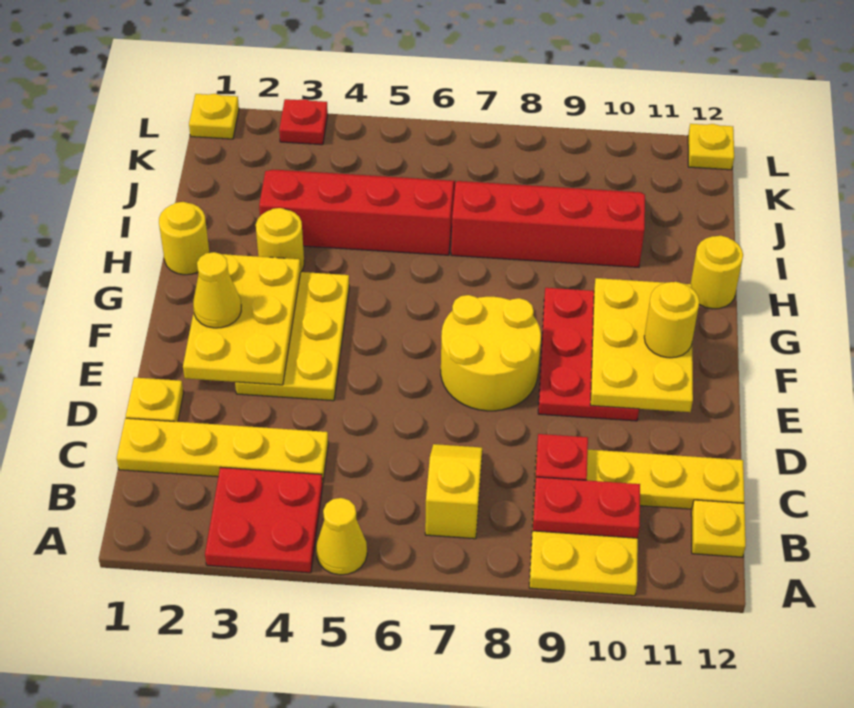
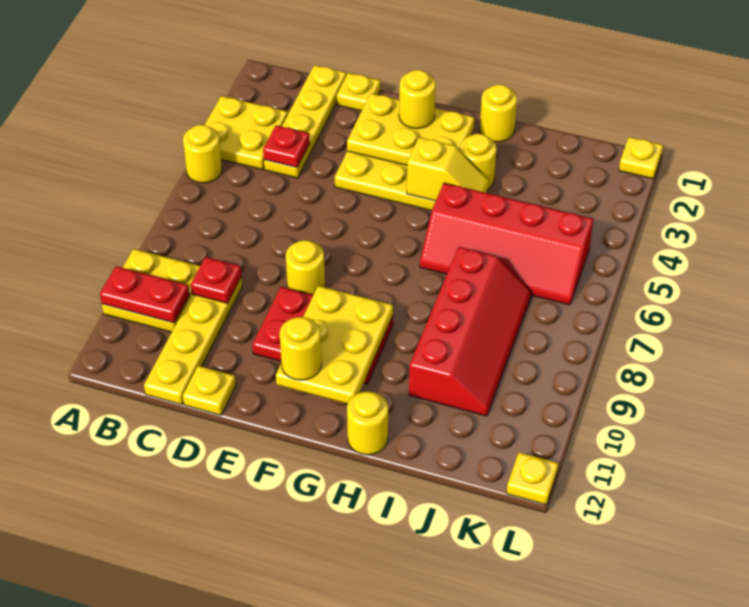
red plate A3:B4 level 1 -> yellow plate A3:B4 level 1
yellow cone A5 level 1 -> yellow round brick A5 level 1
yellow slope B7:C7 level 1 top B -> yellow slope G4:H4 level 2 top G
red plate B9:B10 level 2 -> red plate A10:B10 level 2
yellow plate B12 level 1 -> yellow plate D12 level 1
yellow round brick E7:F8 level 1 -> yellow round brick E8 level 1
yellow plate E10:G11 level 2 -> yellow plate F9:G11 level 2
yellow cone F2 level 3 -> yellow round brick F2 level 3
red slope I3:J6 level 1 top I -> red slope H5:K6 level 1 top 5
red plate L3 level 1 -> red plate C4 level 2

